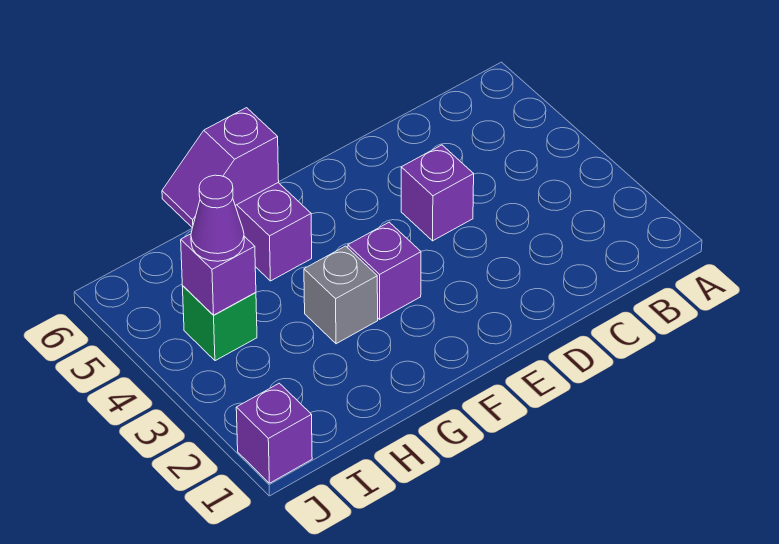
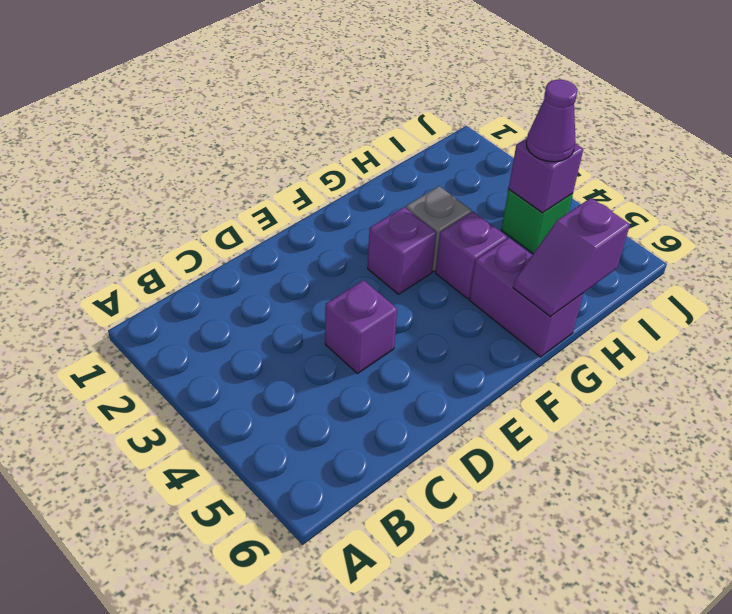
purple slope G6:H6 level 2 top G -> purple slope G6:H6 level 2 top H
purple brick J1 level 1 -> purple brick G4 level 1

